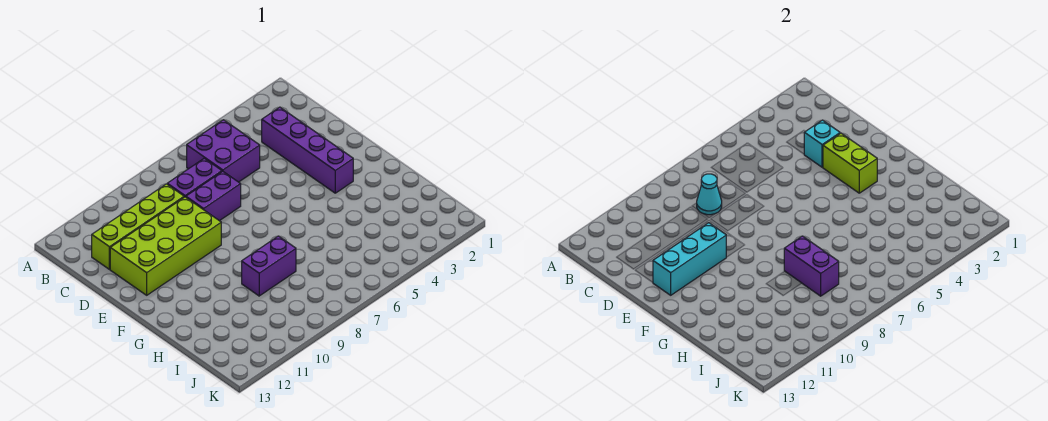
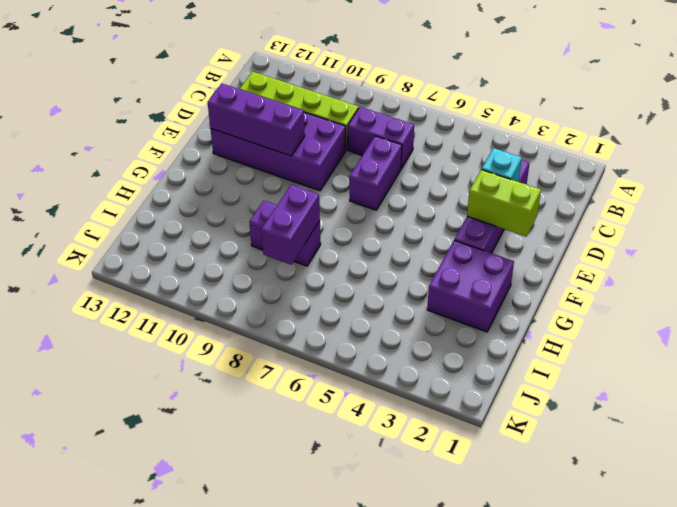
purple brick B5:C6 level 1 -> purple brick G2:H3 level 1
cyan cone C8 level 2 -> none
purple brick D7:D8 level 1 -> purple brick D7:E7 level 1
lime brick D9:E12 level 1 -> purple brick D9:E12 level 1
lime brick E3:F3 level 2 -> lime brick E2:E3 level 2
cyan brick E10:E12 level 2 -> purple brick E10:E12 level 2

